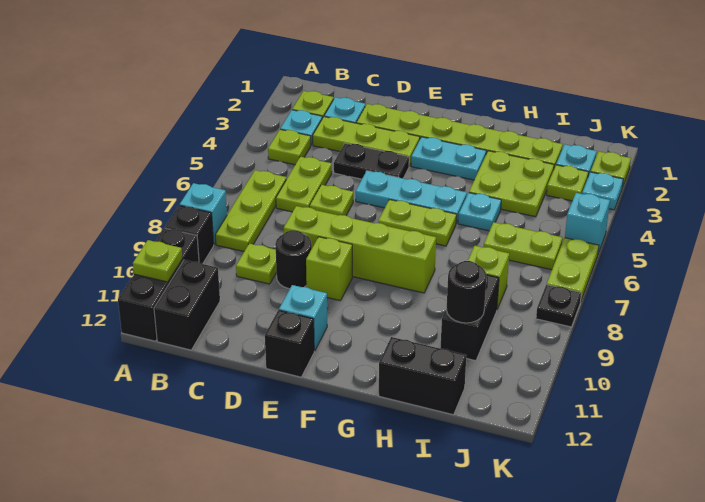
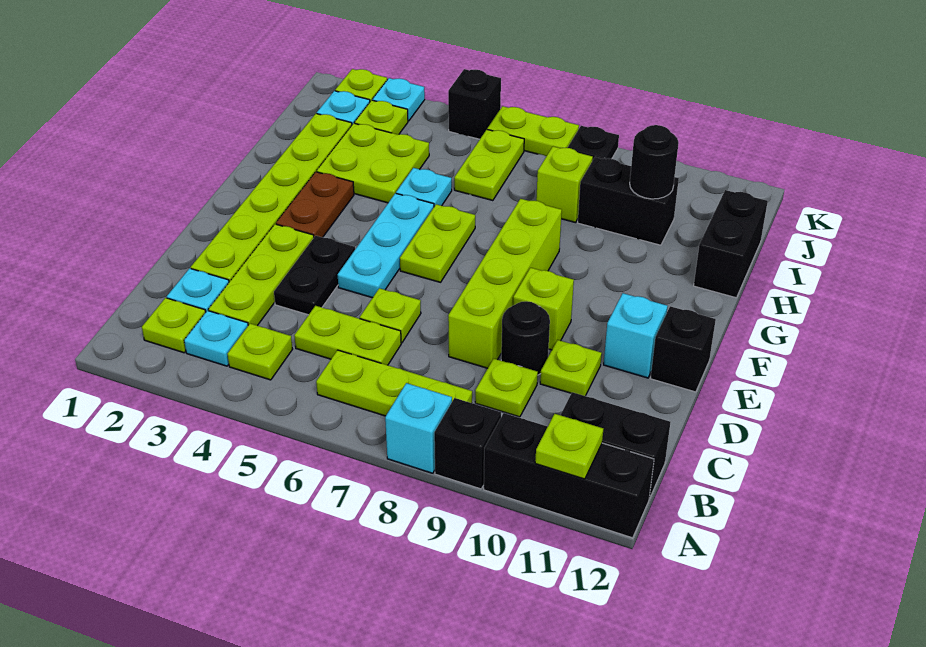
none -> lime plate D10 level 1
cyan plate F3:G3 level 1 -> brown plate F3:G3 level 1
cyan brick K5 level 1 -> black brick K5 level 1

